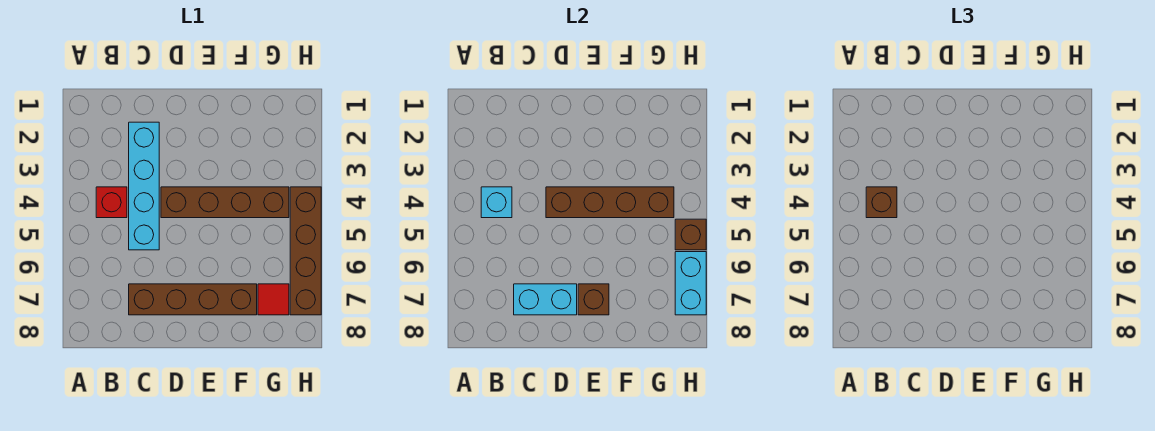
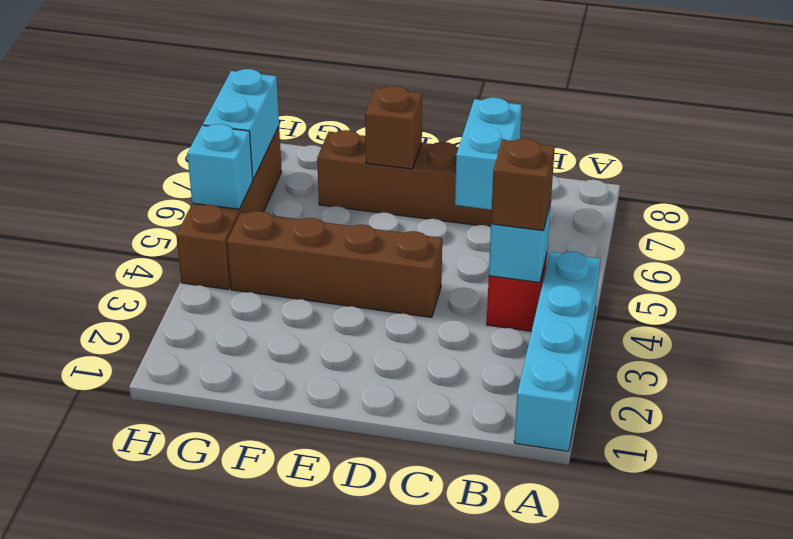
cyan brick C2:C5 level 1 -> cyan brick A1:A4 level 1
cyan brick C7:D7 level 2 -> cyan brick C6:C7 level 2
brown brick D4:G4 level 2 -> none
red tile G7 level 1 -> none
brown brick H5 level 2 -> cyan brick H5 level 2

